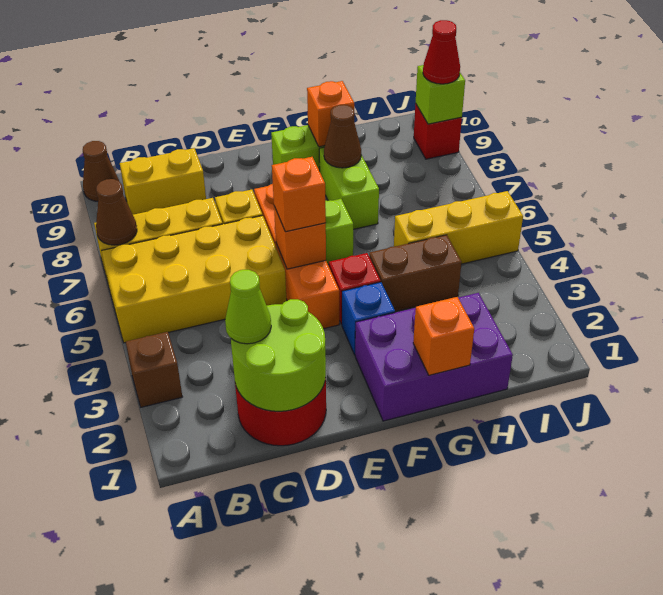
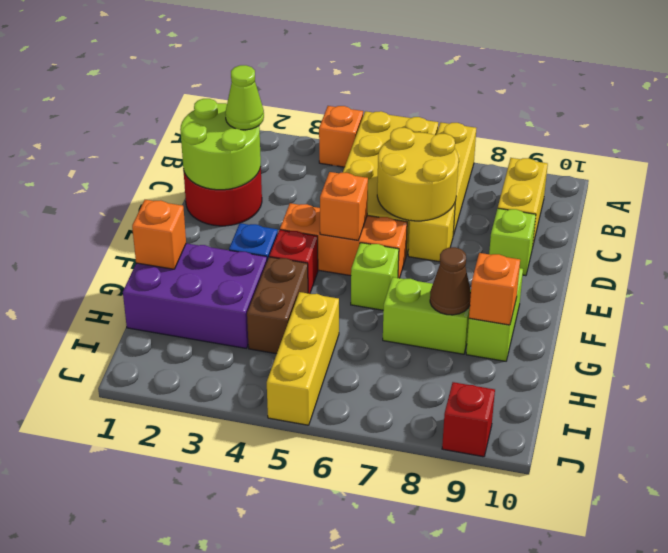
brown brick A3 level 1 -> none
brown cone A7 level 2 -> none
brown cone A10 level 1 -> none
none -> yellow round brick C6:D7 level 2
orange brick E4:E7 level 1 -> orange brick E4:E6 level 1
orange brick E5 level 3 -> orange brick A4 level 1
purple brick F1:H2 level 1 -> purple brick G1:H3 level 1
lime brick J9 level 2 -> lime brick D9 level 1
red cone J9 level 3 -> none

